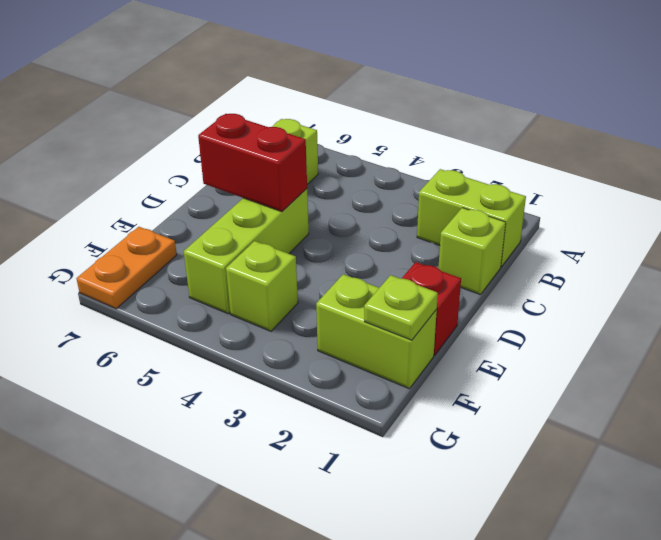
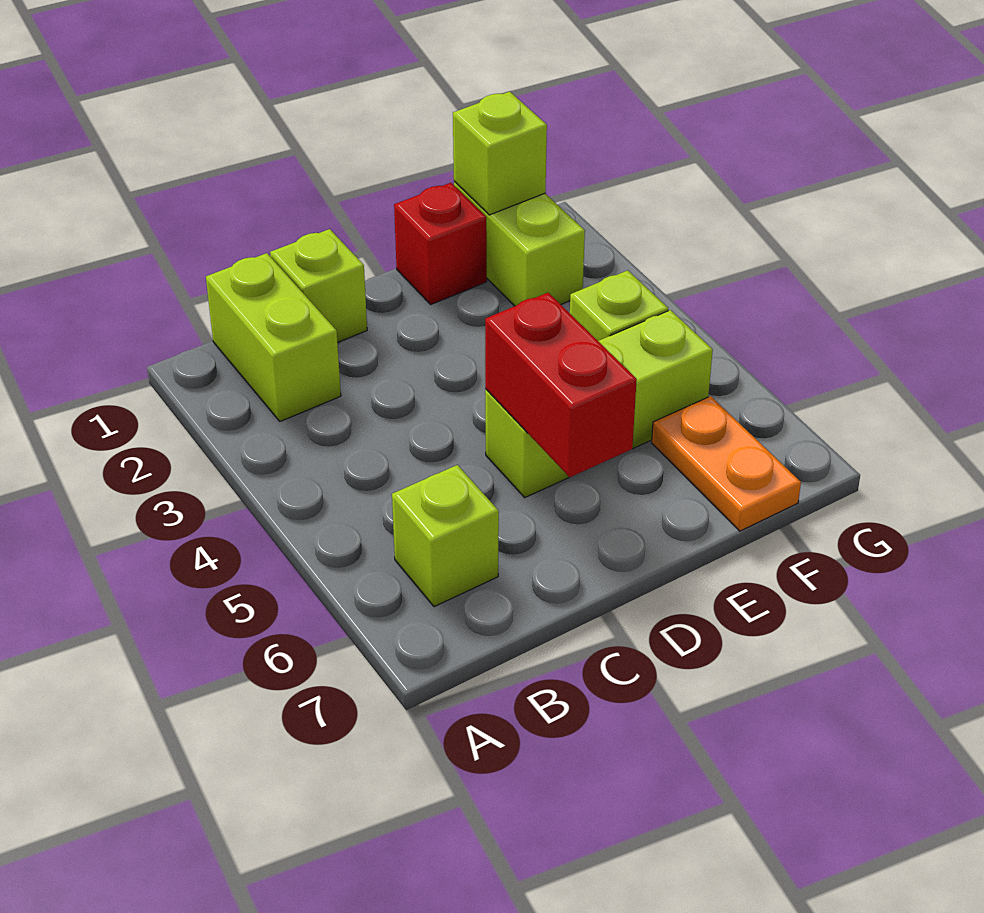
lime plate F1 level 2 -> lime brick F1 level 2
orange plate F7:G7 level 1 -> orange plate F6:F7 level 1

